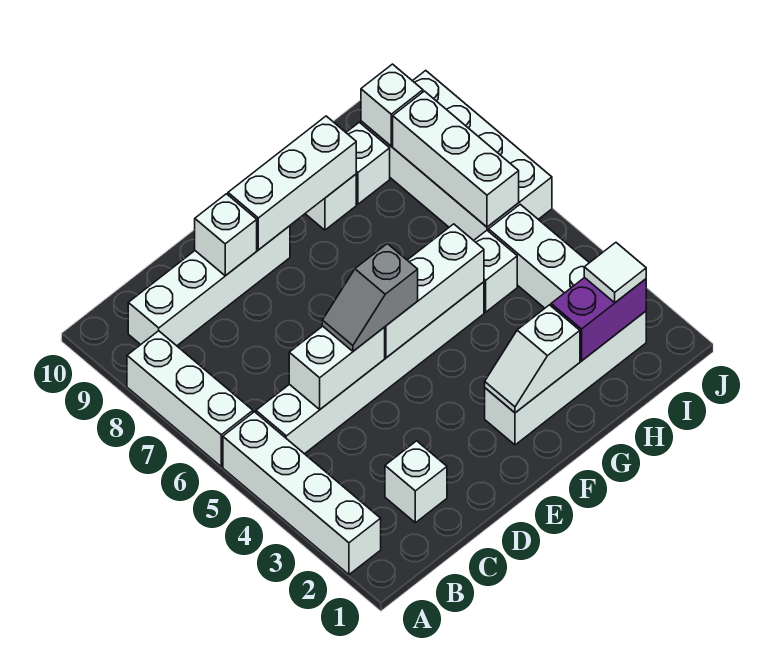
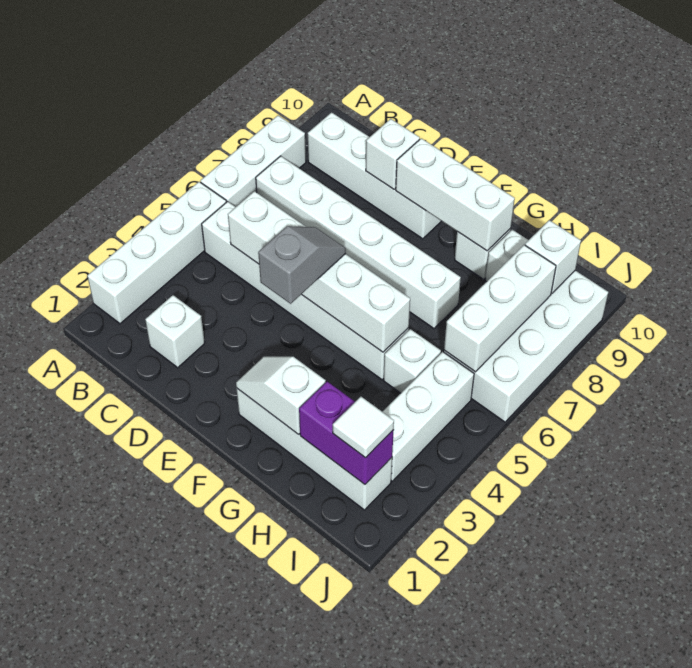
none -> white brick B7:G7 level 1
grey slope D5:E5 level 3 top E -> grey slope E4:E5 level 3 top 4

